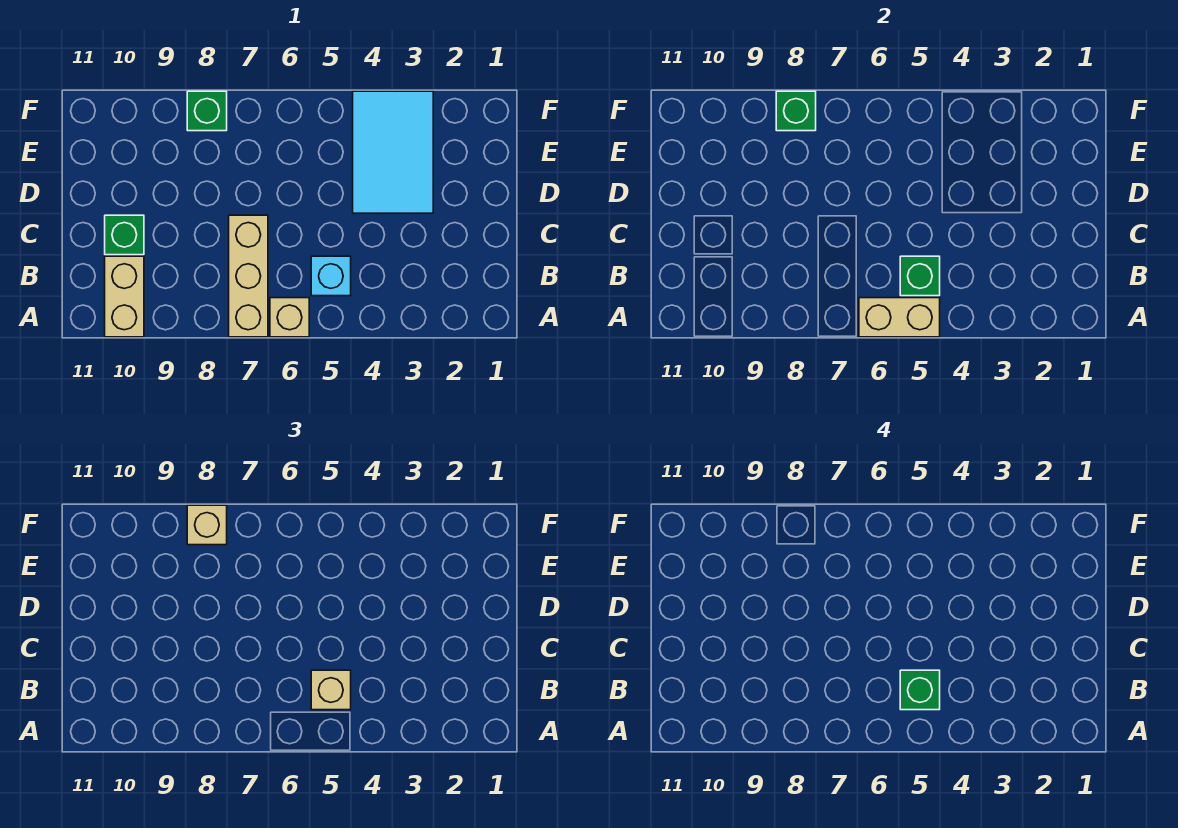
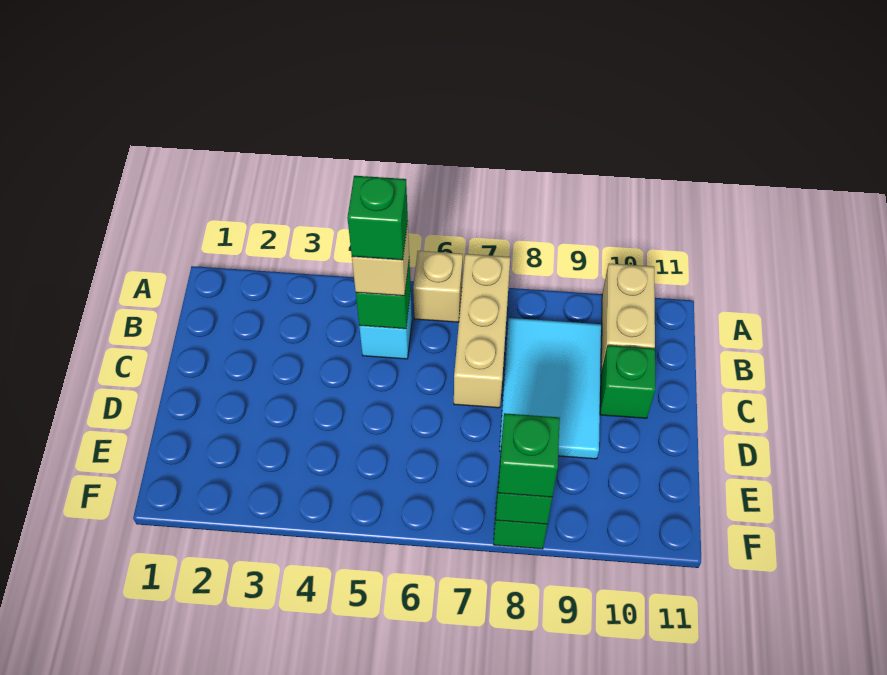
tan brick A5:A6 level 2 -> none
cyan tile D3:F4 level 1 -> cyan tile B8:D9 level 1
tan brick F8 level 3 -> green brick F8 level 3

